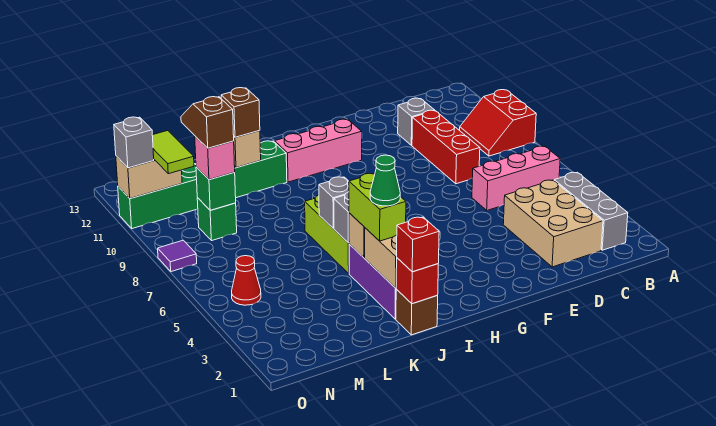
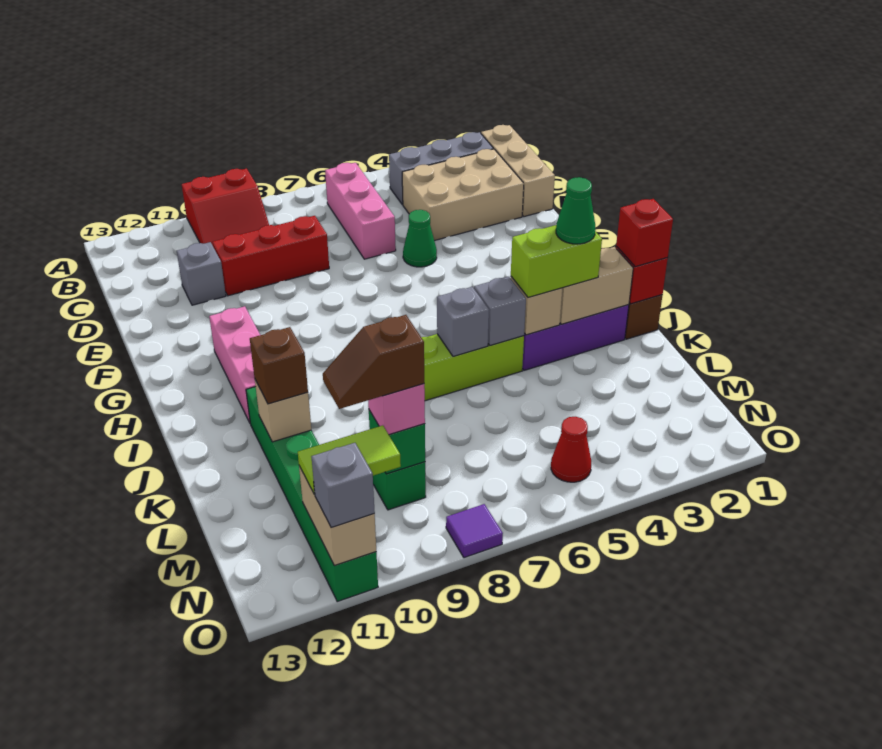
none -> tan brick B1:D1 level 1
none -> green cone E5 level 1

